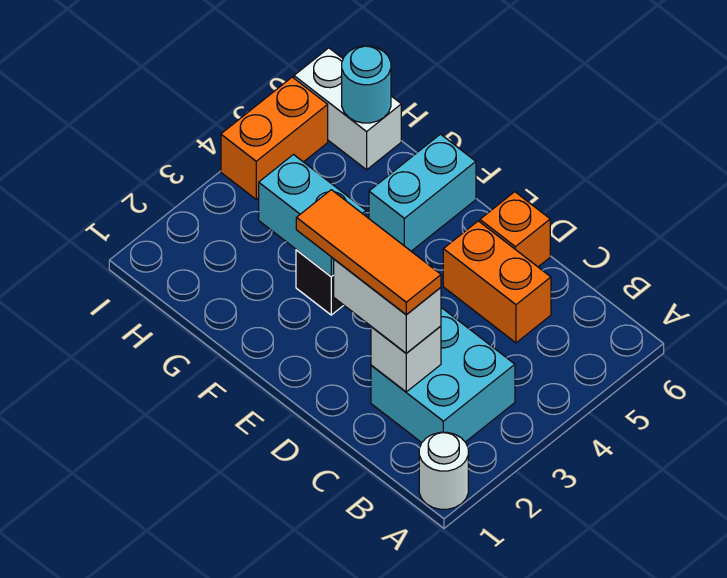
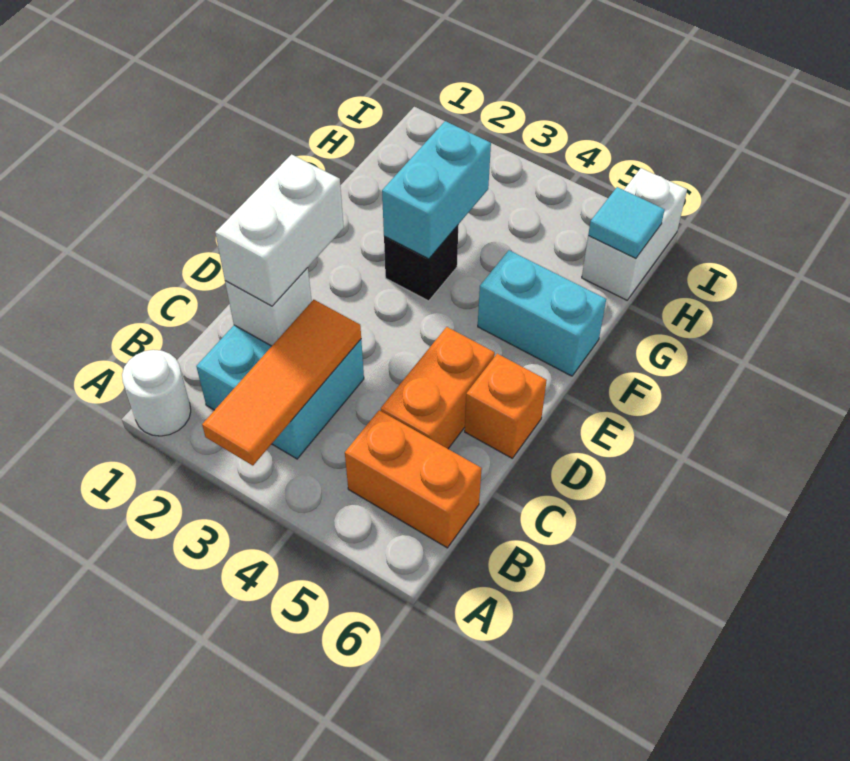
orange tile C2:E2 level 4 -> orange tile A3:C3 level 2
cyan round brick H6 level 2 -> cyan tile H6 level 2
orange brick I4:I5 level 1 -> orange brick B5:B6 level 1

